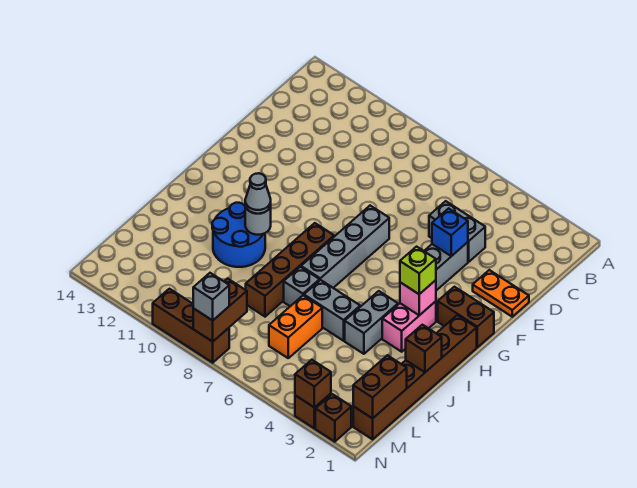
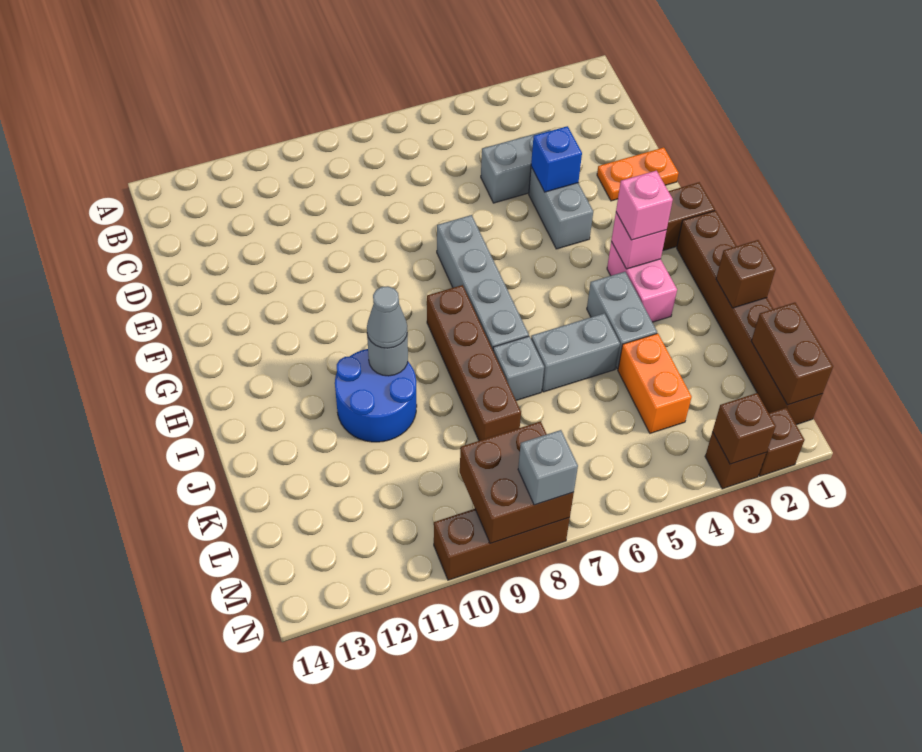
lime brick H3 level 3 -> pink brick H3 level 3
orange brick K6:L6 level 1 -> orange brick K4:L4 level 1
brown brick M8:N8 level 2 -> brown brick M8:N9 level 2

